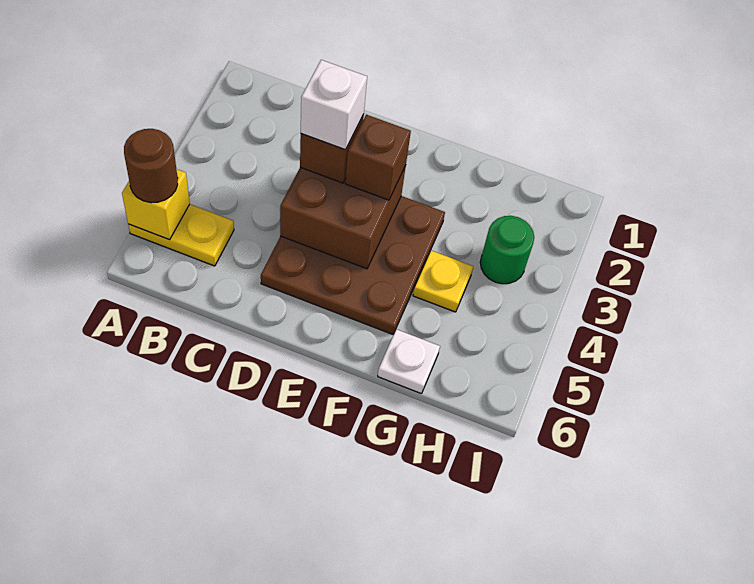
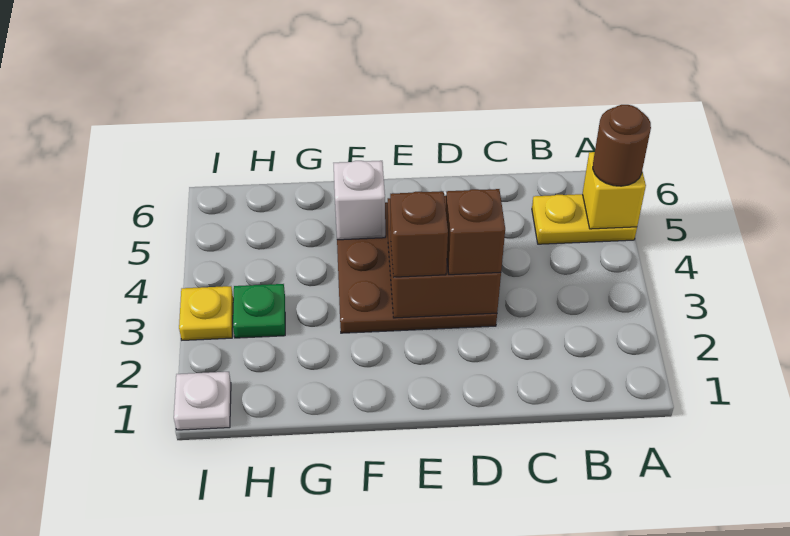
white brick D3 level 4 -> white brick F5 level 2
yellow plate G4 level 1 -> yellow plate I3 level 1
white plate G6 level 1 -> white plate I1 level 1
green round brick H3 level 1 -> green plate H3 level 1

